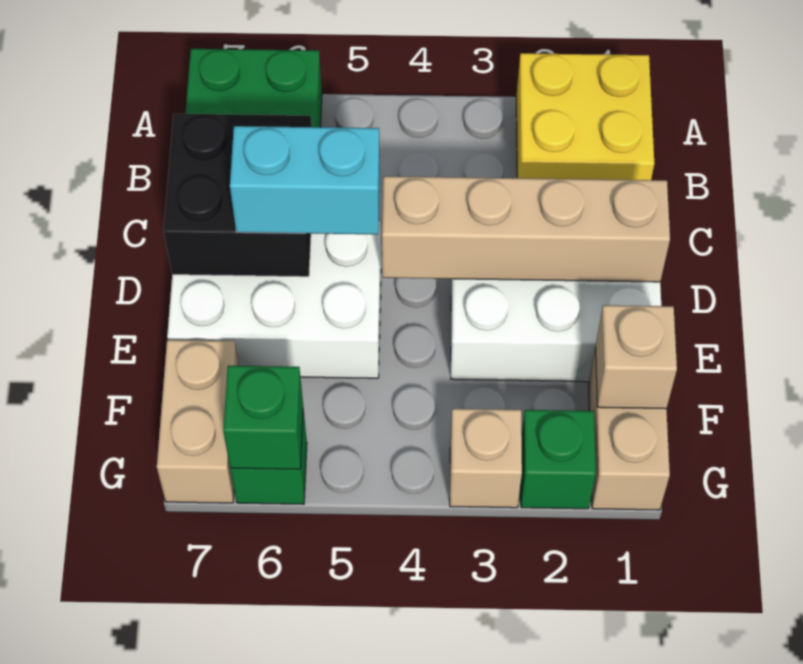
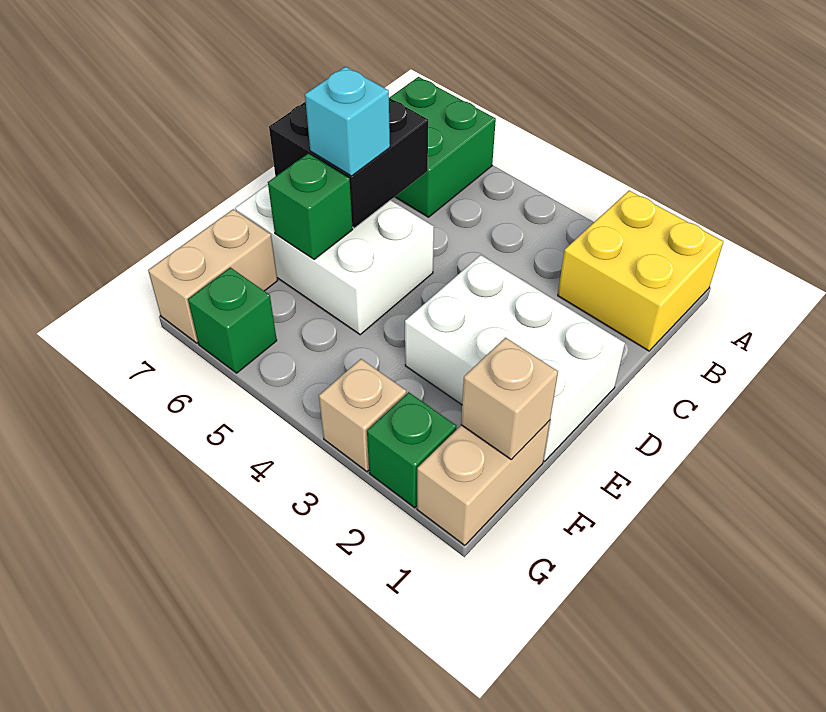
tan brick D1:D4 level 2 -> none
cyan brick D5:D6 level 3 -> cyan brick D6 level 3
green brick G6 level 2 -> green brick E6 level 2

